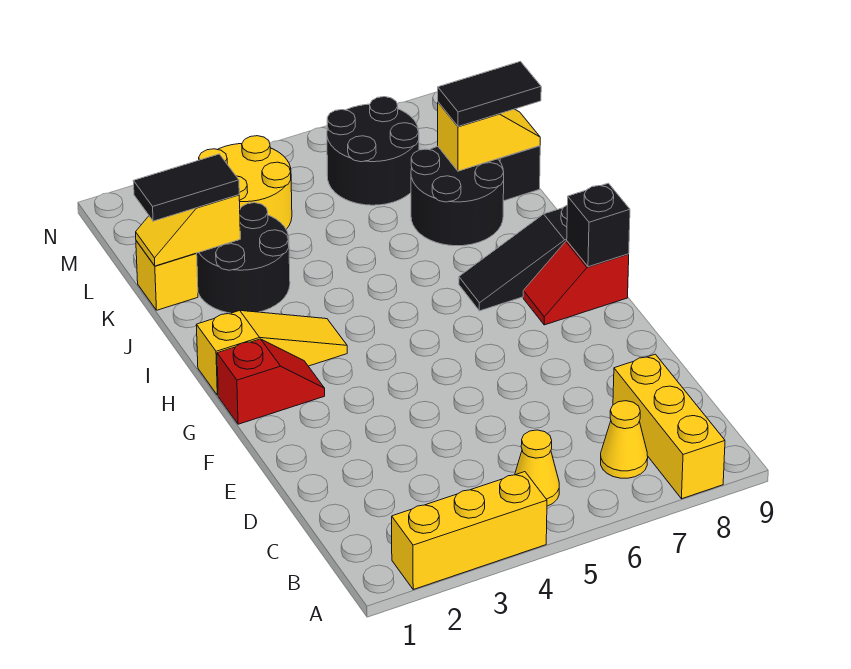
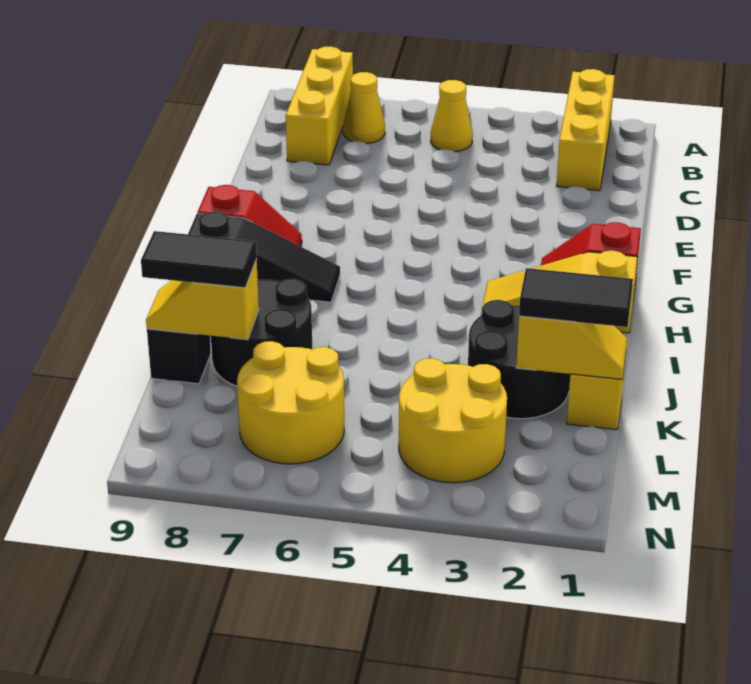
yellow brick A2:A4 level 1 -> yellow brick A2:C2 level 1
black brick G9 level 2 -> none
black round brick L6:M7 level 1 -> yellow round brick L6:M7 level 1

